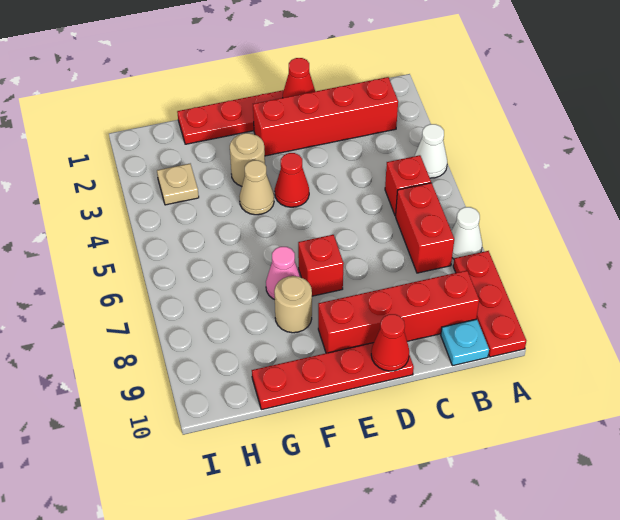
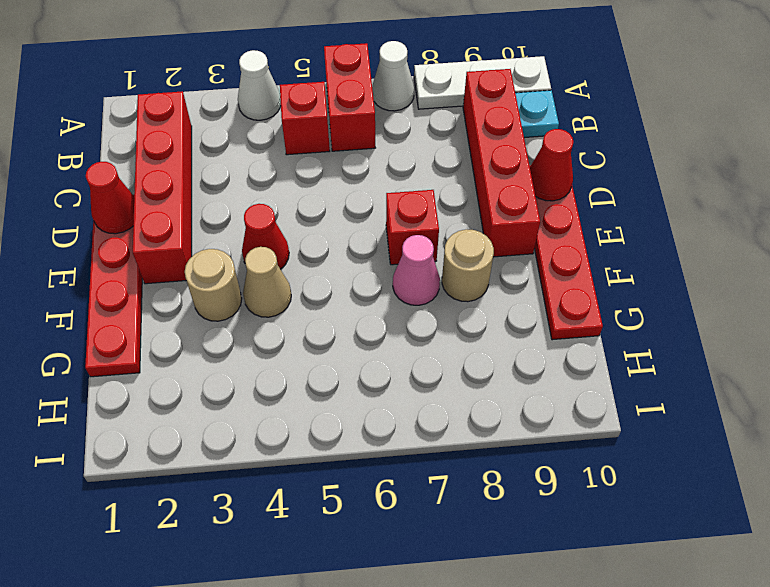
red plate A8:A10 level 1 -> white plate A8:A10 level 1
red brick B6:B7 level 1 -> red brick A6:B6 level 1
tan plate H3 level 1 -> none

